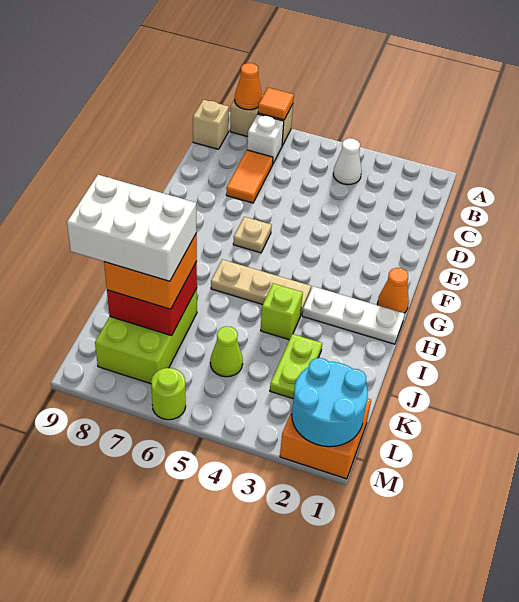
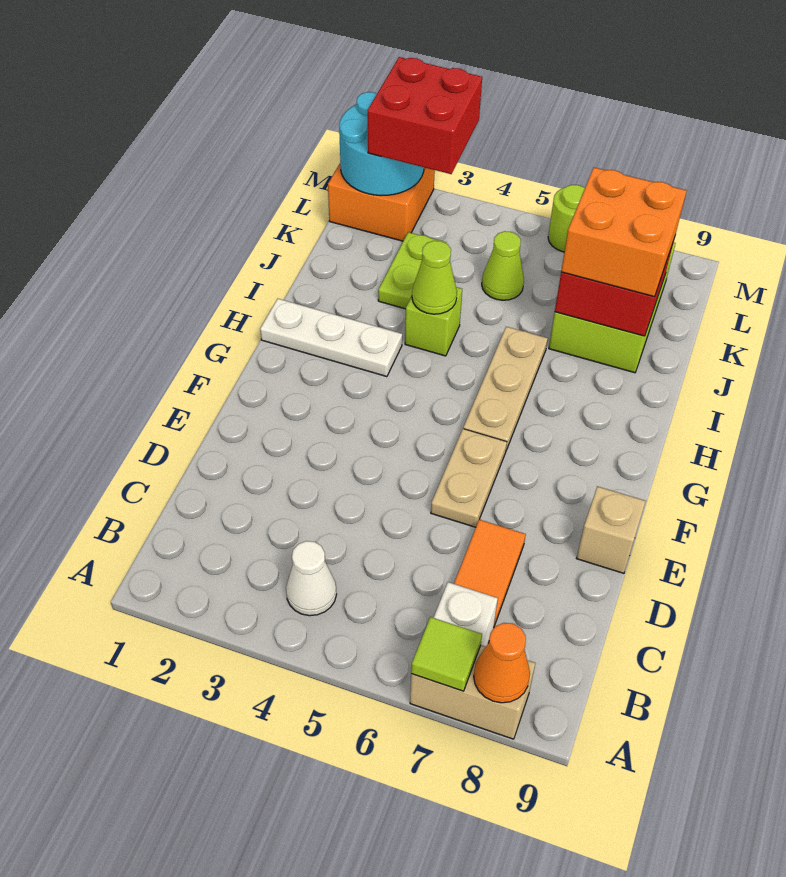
orange tile A7 level 2 -> lime tile A7 level 2
tan brick B9 level 1 -> tan brick E9 level 1
tan plate F6 level 1 -> tan plate E6:F6 level 1
orange cone G1 level 1 -> none
tan plate H4:H6 level 1 -> tan plate G6:I6 level 1
none -> lime cone I4 level 2
white brick J7:K9 level 4 -> none
none -> red brick L2:M3 level 3

